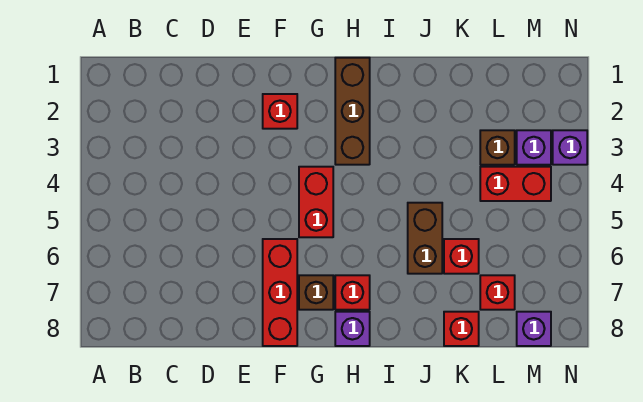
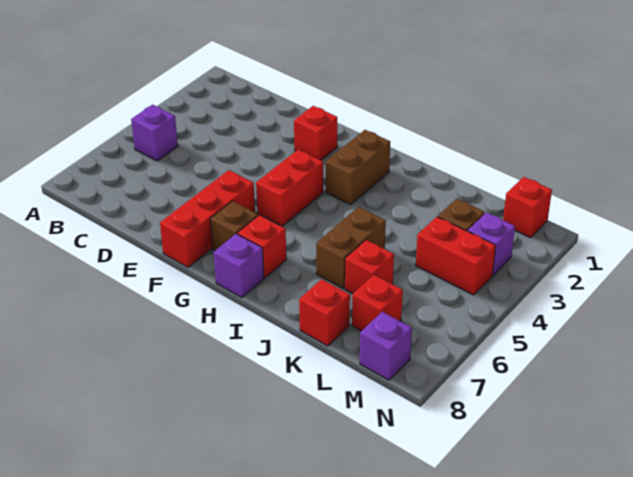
brown brick H1:H3 level 1 -> brown brick H2:H3 level 1
none -> red brick M1 level 1
purple brick N3 level 1 -> purple brick B5 level 1

